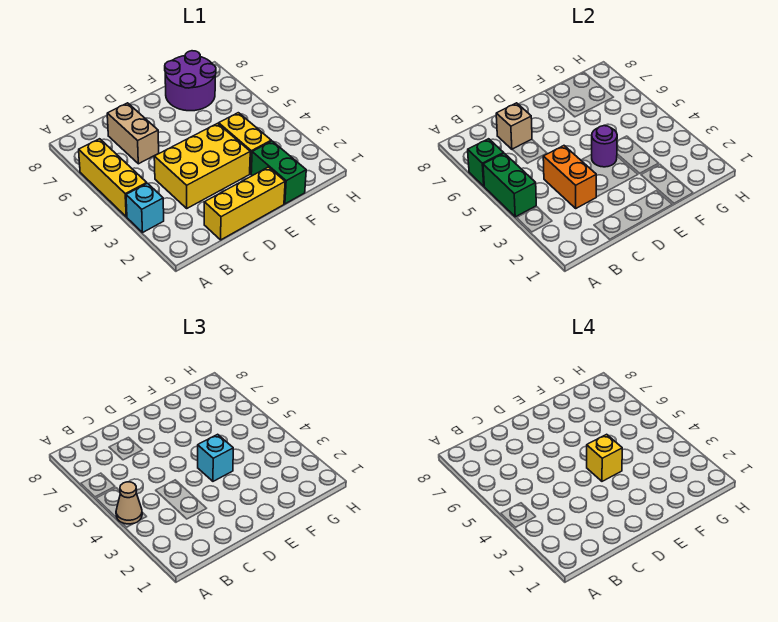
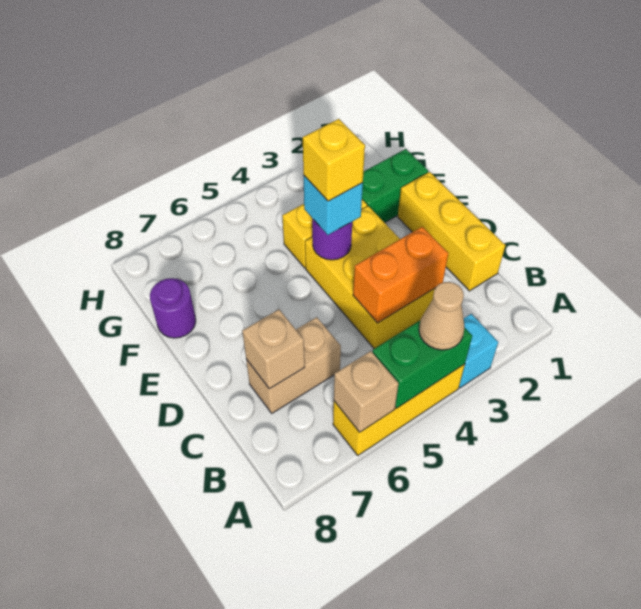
green brick A6 level 2 -> tan brick A6 level 2
purple round brick F7:G8 level 1 -> purple round brick F8 level 1

